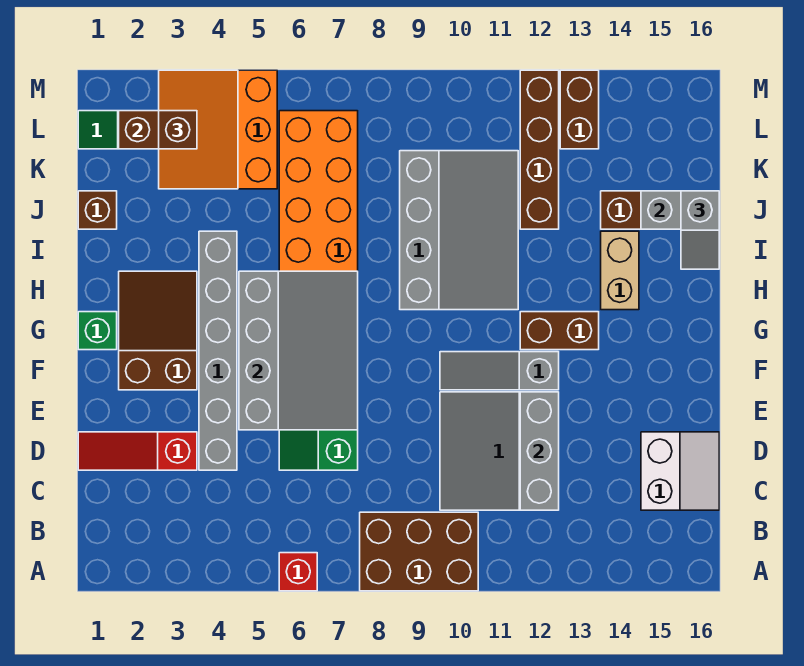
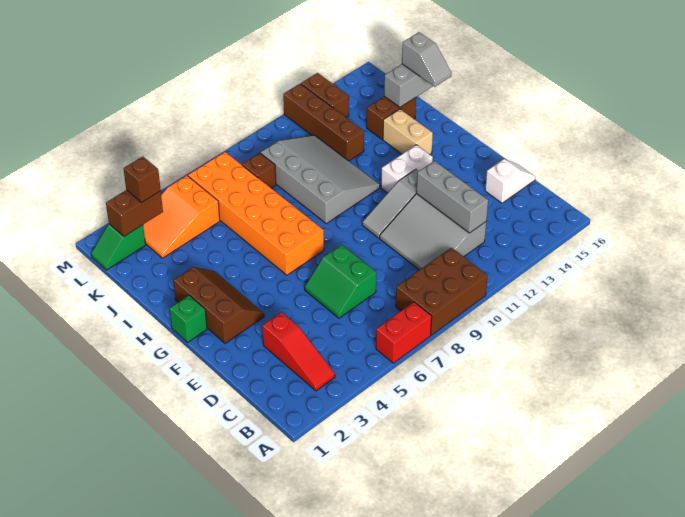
red brick A6 level 1 -> red brick A6:A7 level 1
white slope C15:D16 level 1 top 15 -> white slope D15:D16 level 1 top 15
red slope D1:D3 level 1 top 3 -> red slope B3:D3 level 1 top D
grey brick D4:I4 level 1 -> none
grey slope E5:H7 level 2 top 5 -> none
brown slope F2:H3 level 1 top F -> brown slope F2:H3 level 1 top 2
brown brick G12:G13 level 1 -> white brick G12:G13 level 1
brown brick J1 level 1 -> brown brick K8 level 1
orange slope K3:M5 level 1 top 5 -> orange slope K3:L5 level 1 top 5

